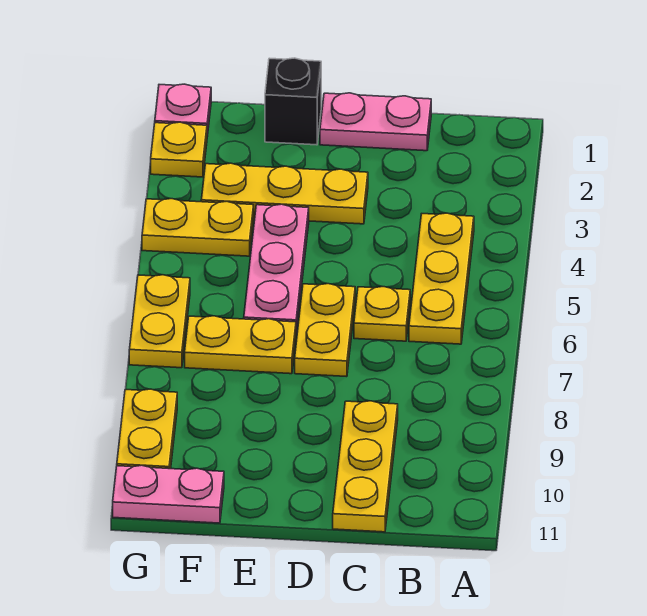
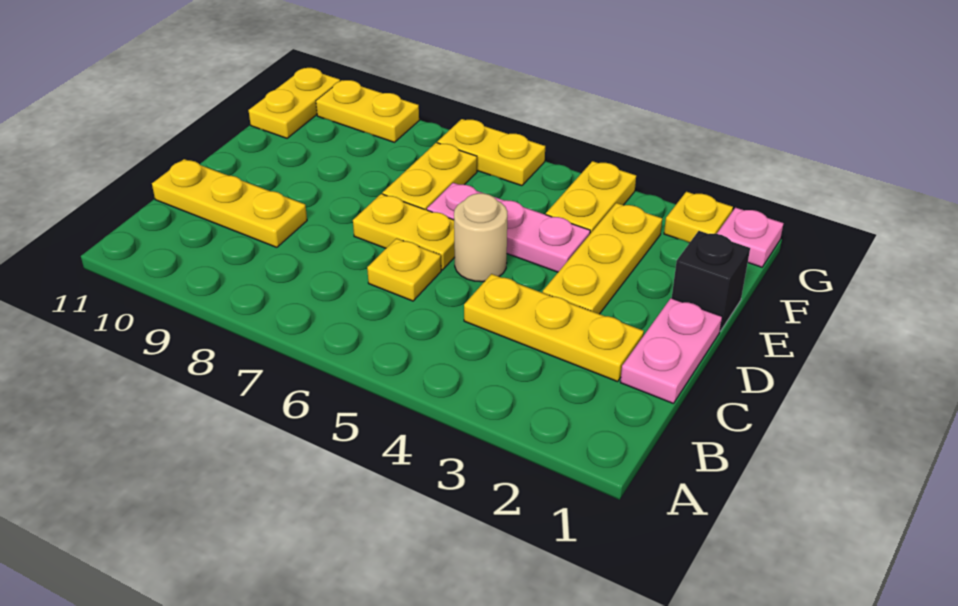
yellow plate B4:B6 level 1 -> yellow plate C2:C4 level 1
none -> tan round brick D5 level 1
pink plate F11:G11 level 1 -> yellow plate F11:G11 level 1

